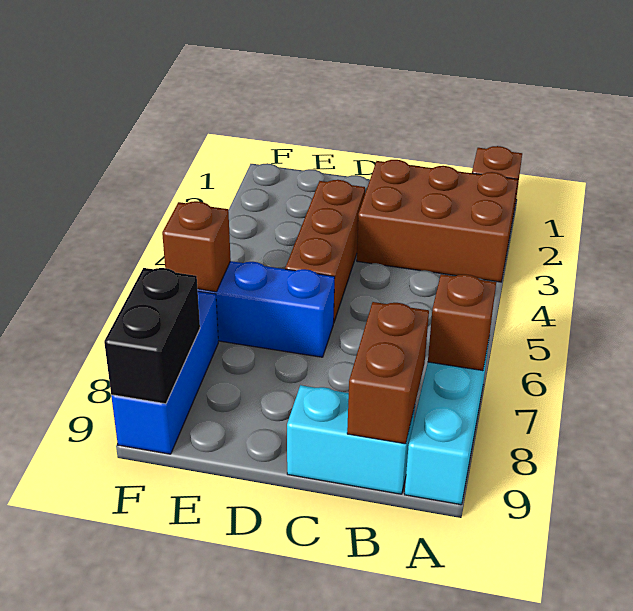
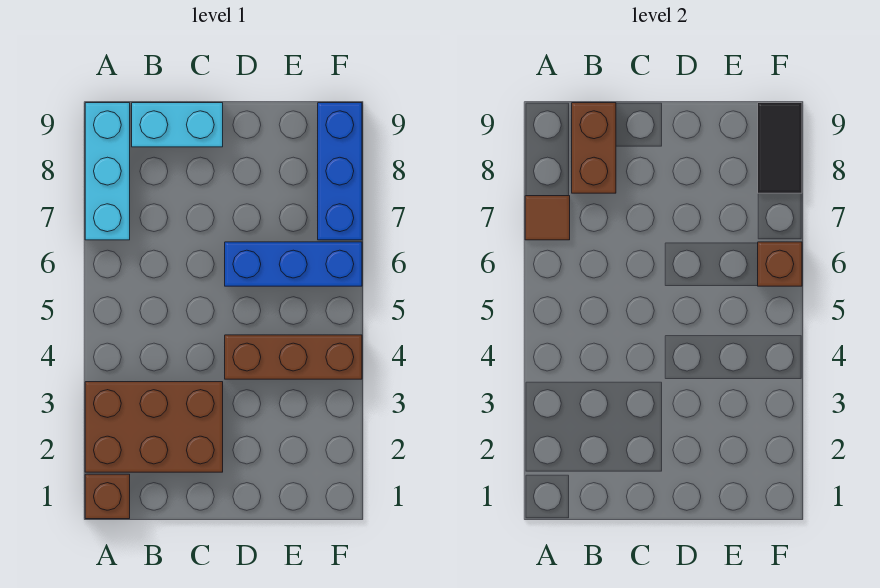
brown brick A7 level 2 -> brown tile A7 level 2
brown brick D3:D5 level 1 -> brown brick D4:F4 level 1
black brick F8:F9 level 2 -> black tile F8:F9 level 2

